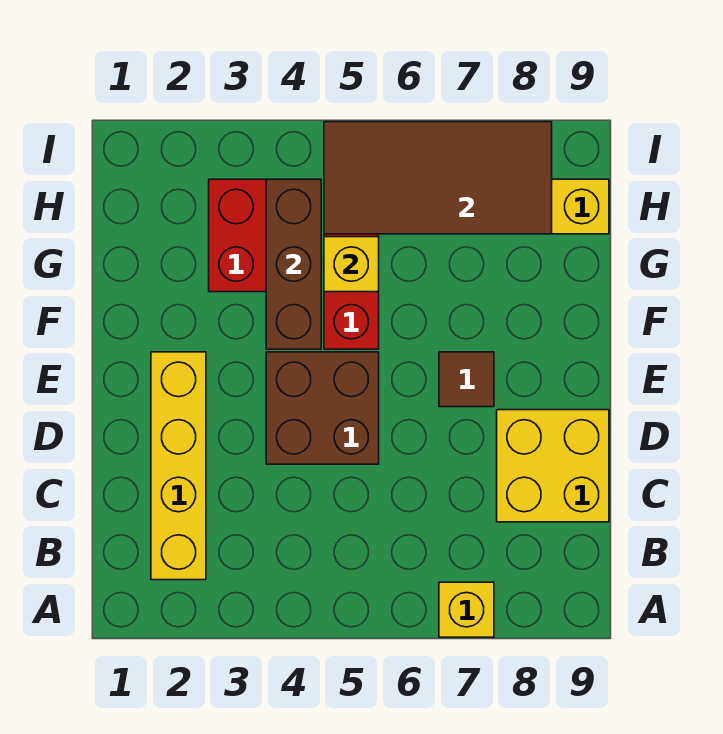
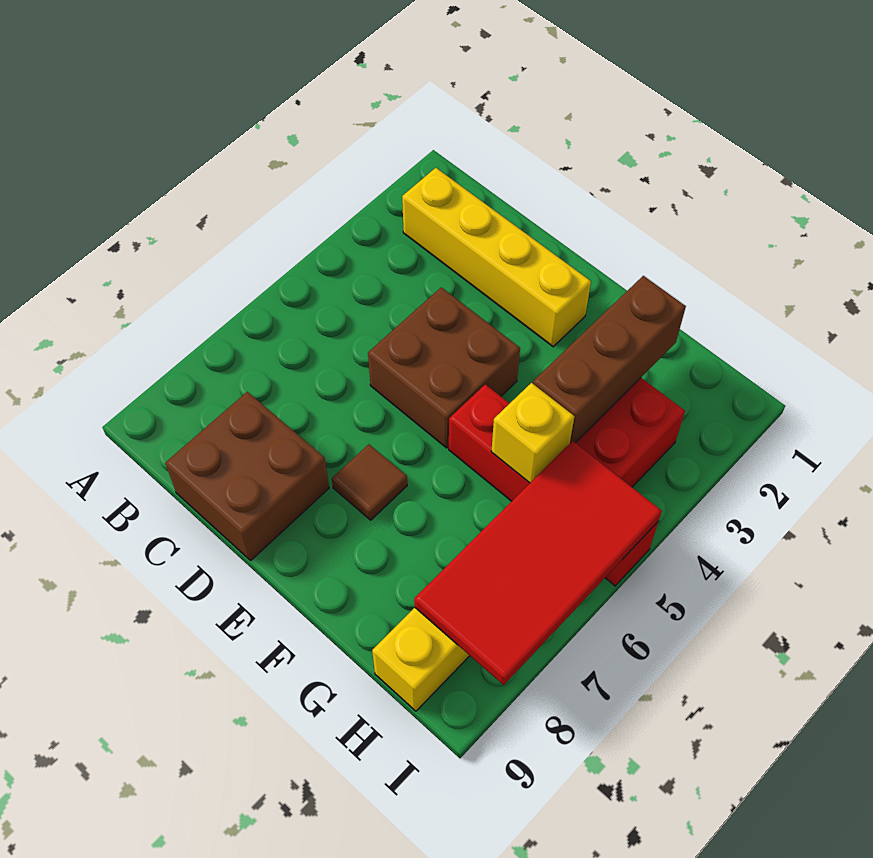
yellow brick A7 level 1 -> none
yellow brick C8:D9 level 1 -> brown brick C8:D9 level 1
brown brick F4:H4 level 2 -> brown brick G2:G4 level 2
brown tile H5:I8 level 2 -> red tile H5:I8 level 2

